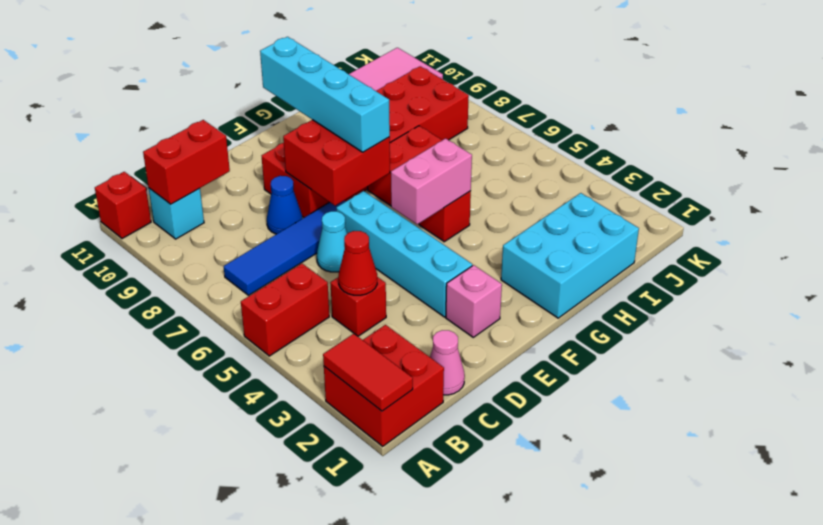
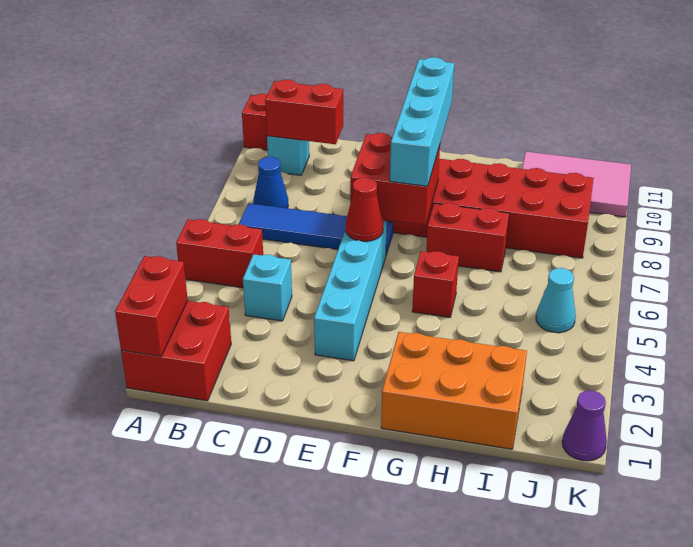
red tile A1:A2 level 2 -> red brick A1:A2 level 2
pink cone C1 level 1 -> none
red brick C4 level 1 -> cyan brick C4 level 1
red cone C4 level 2 -> red cone E6 level 2
cyan cone D6 level 1 -> cyan cone J5 level 1
blue cone D8 level 1 -> blue cone B8 level 1
pink brick E2 level 1 -> none
pink brick F5:G5 level 2 -> none
cyan brick G1:I2 level 1 -> orange brick G1:I2 level 1
none -> purple cone K1 level 1

